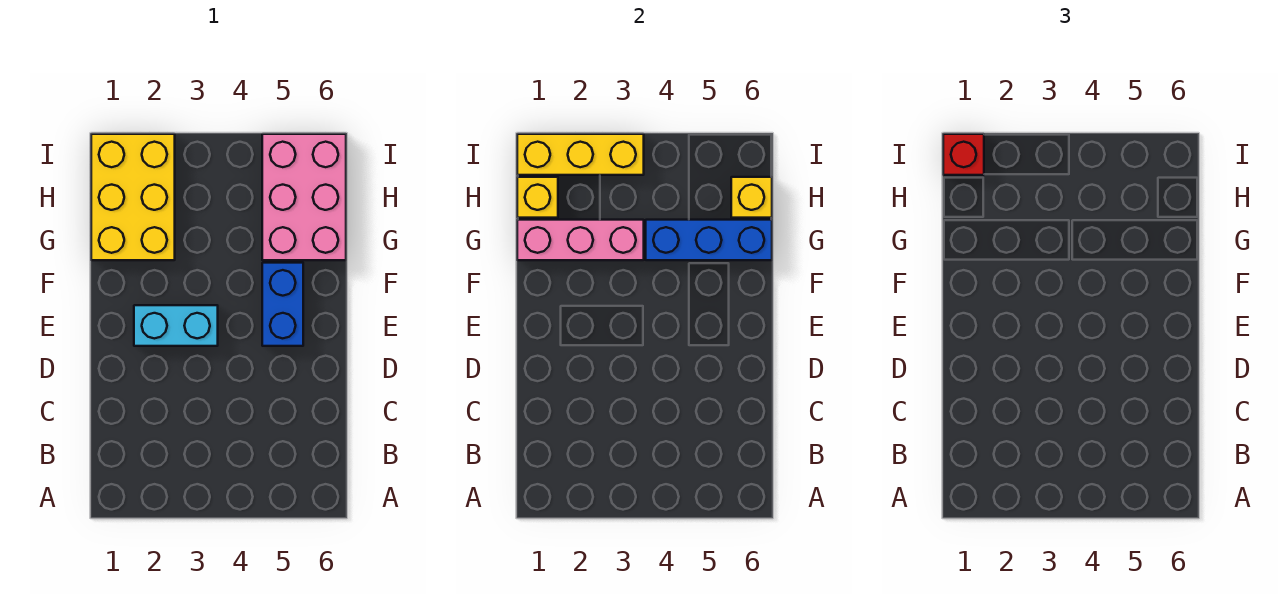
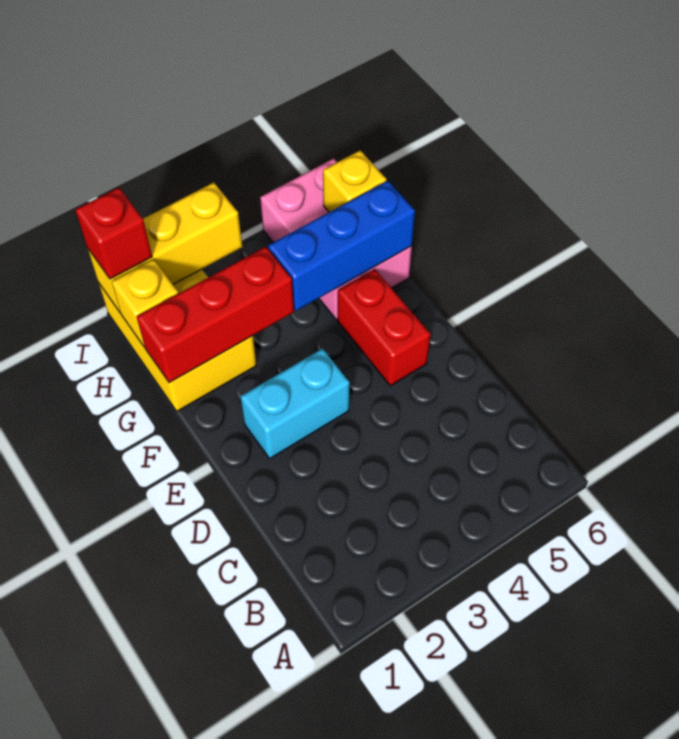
blue brick E5:F5 level 1 -> red brick E5:F5 level 1
pink brick G1:G3 level 2 -> red brick G1:G3 level 2

